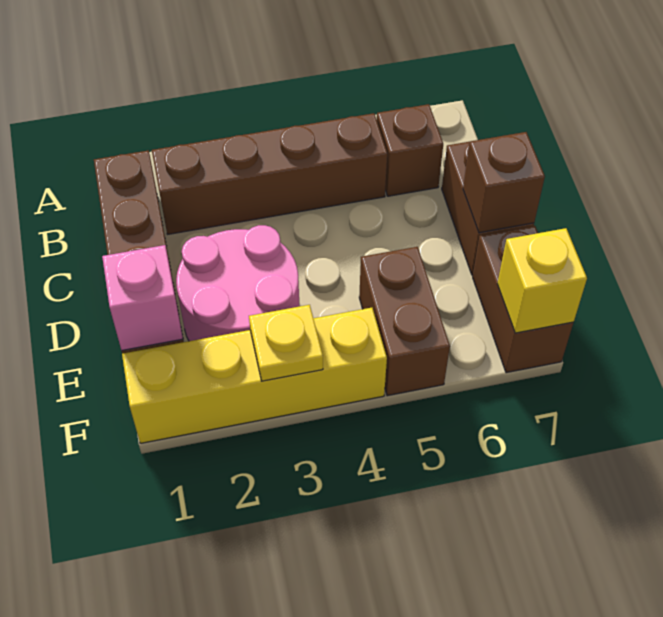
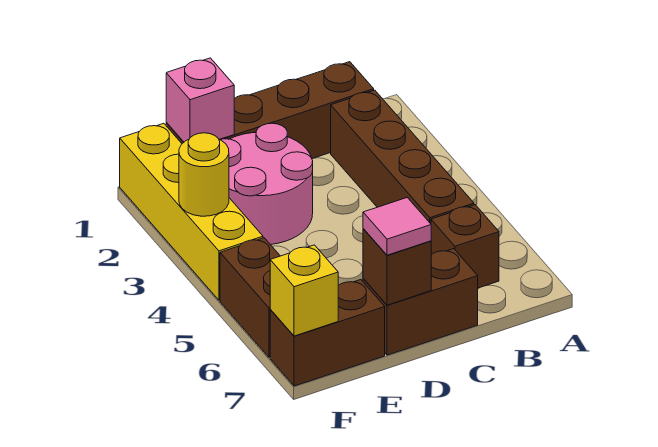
none -> pink tile D7 level 3
brown brick E5:F5 level 1 -> brown brick F5:F6 level 1
yellow plate F3 level 2 -> yellow round brick F3 level 2

